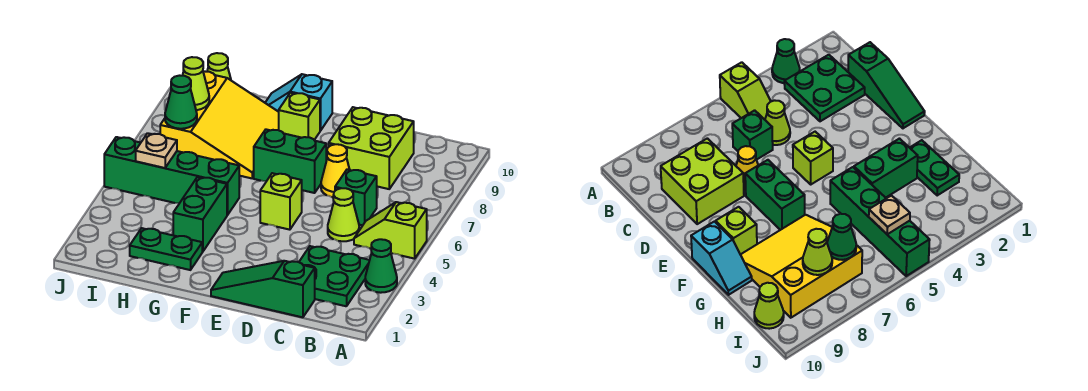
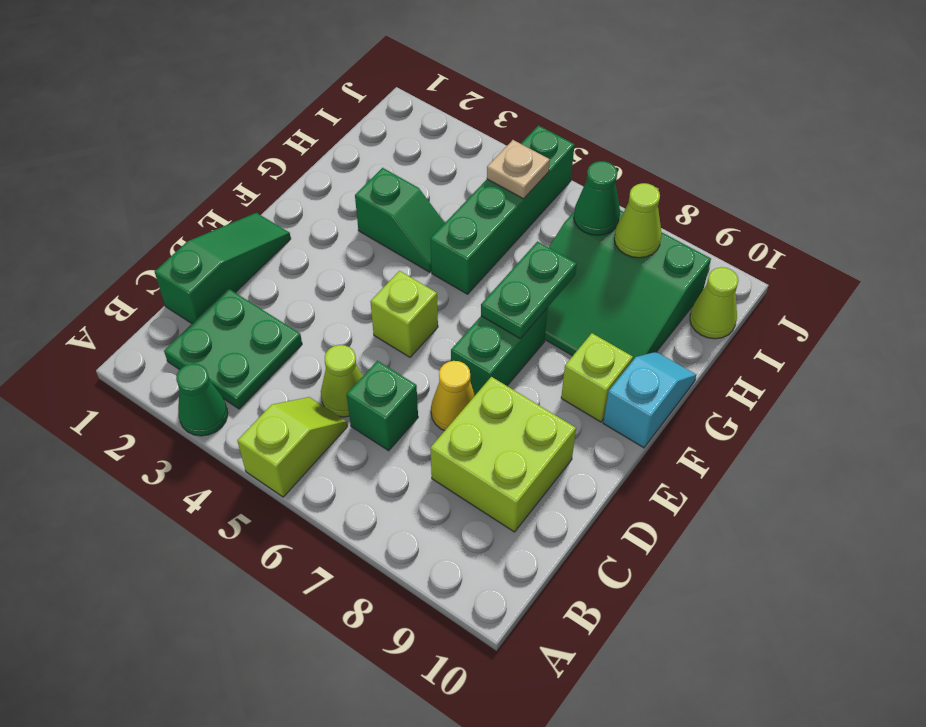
green plate G2:H2 level 1 -> green plate F7:G7 level 2
green brick G3:G4 level 1 -> green slope G3:G4 level 1 top 3
yellow slope G7:I9 level 1 top I -> green slope G7:I9 level 1 top I

